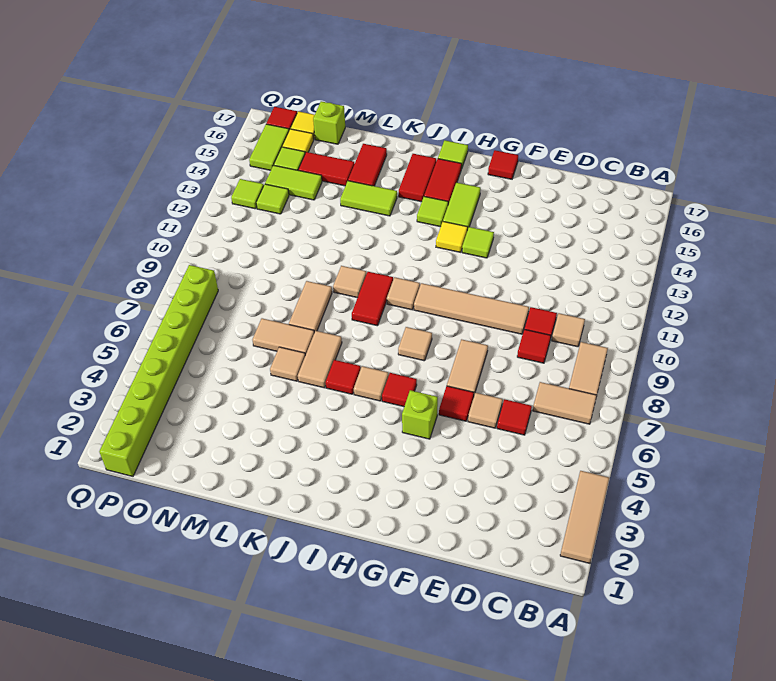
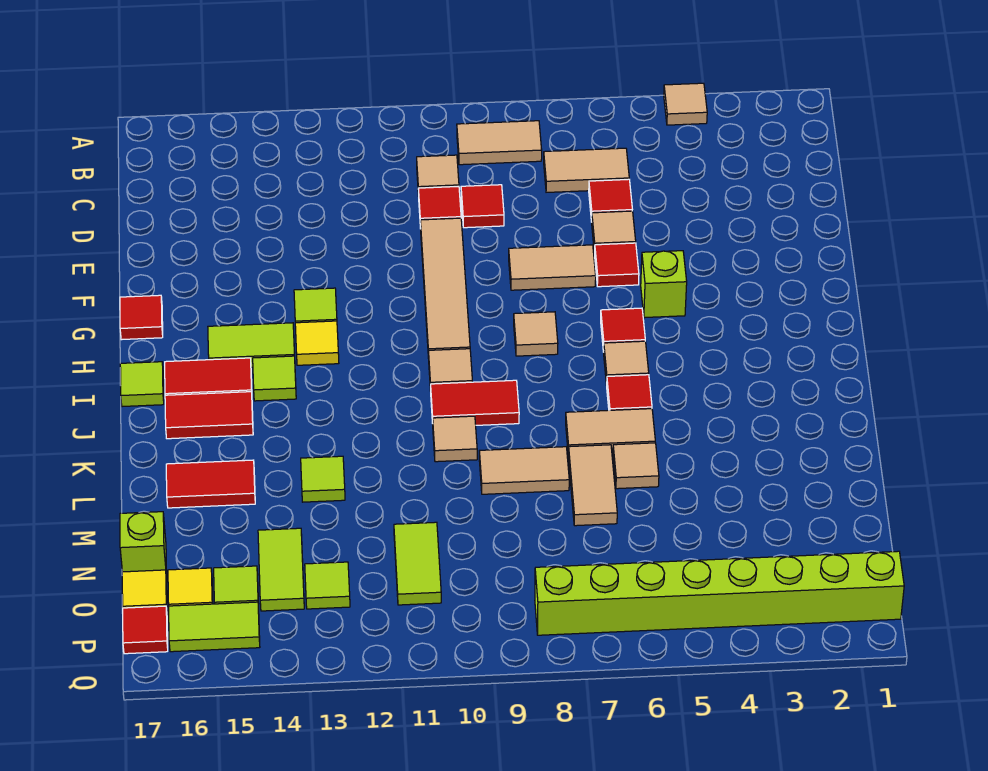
tan tile A2:A4 level 1 -> tan tile A4 level 1
tan tile B7:C7 level 1 -> tan tile C6:C7 level 1
lime tile K14:L14 level 1 -> lime tile N11:O11 level 1
red tile M15:N15 level 1 -> none
lime tile P13 level 1 -> lime tile L13 level 1

